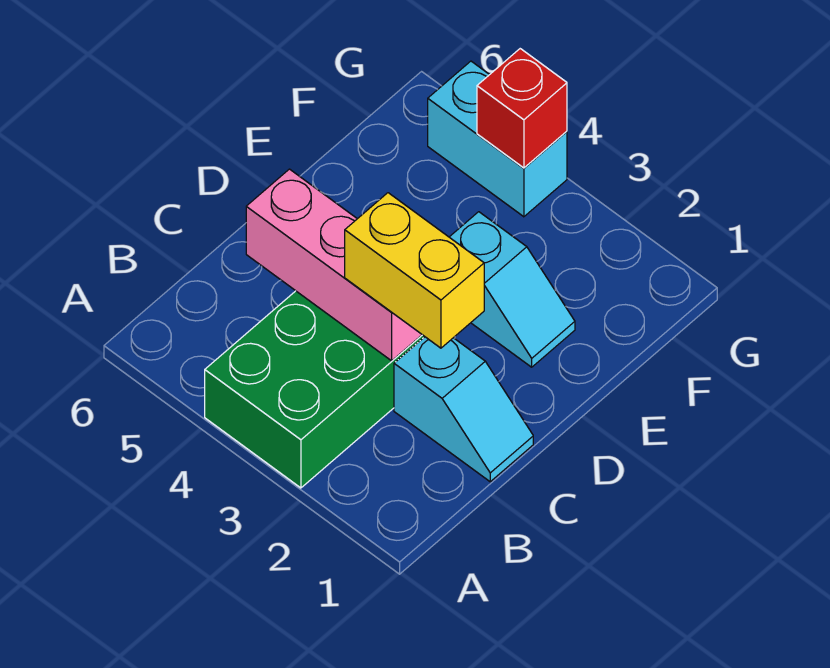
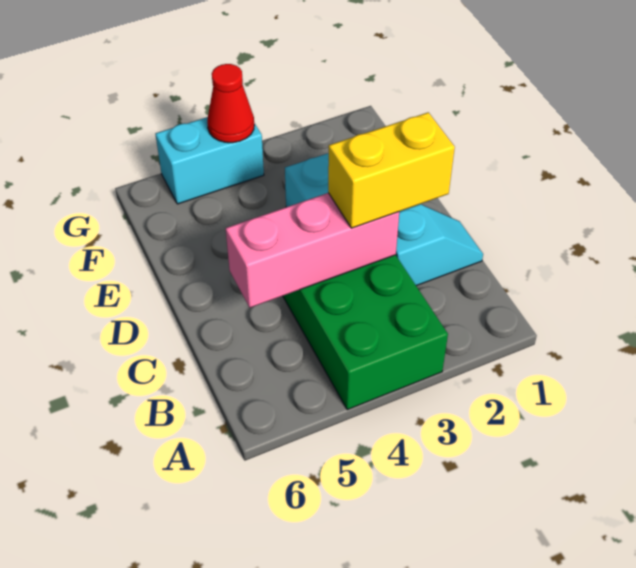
red brick G4 level 2 -> red cone G4 level 2

